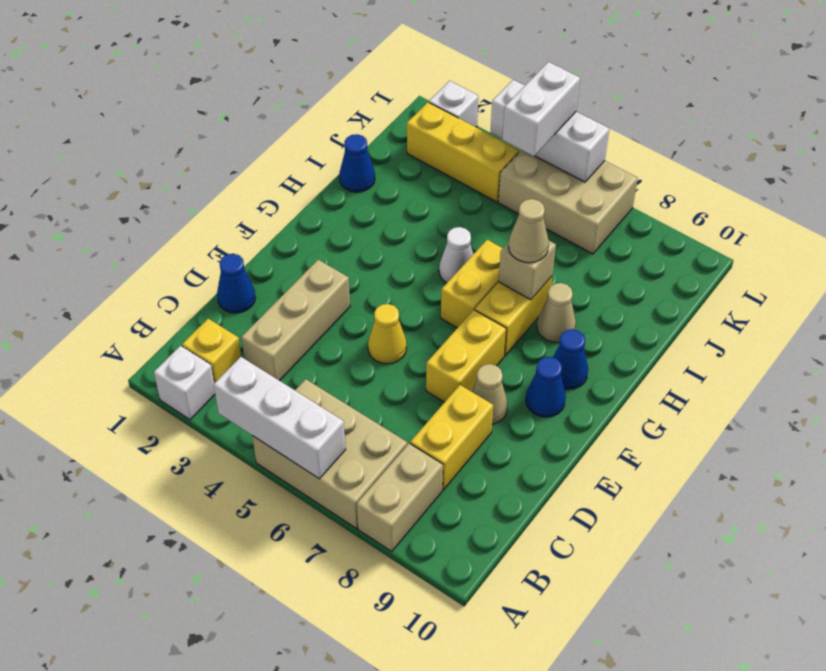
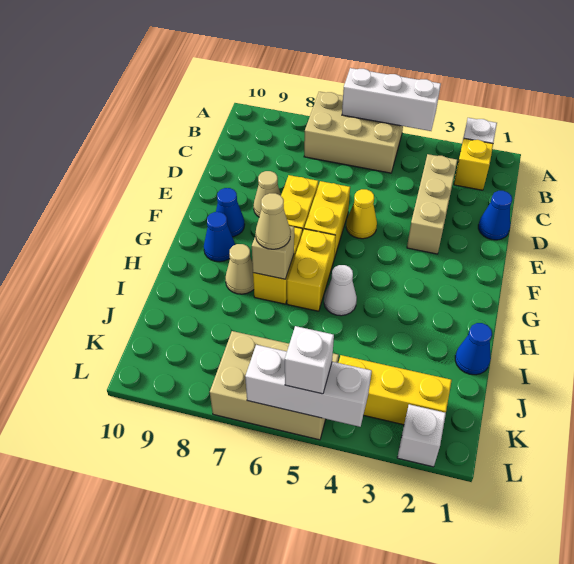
tan brick A8:B8 level 1 -> none
yellow brick C8:D8 level 1 -> yellow brick E6:F6 level 1
white brick K5:L5 level 3 -> white brick L5 level 3

